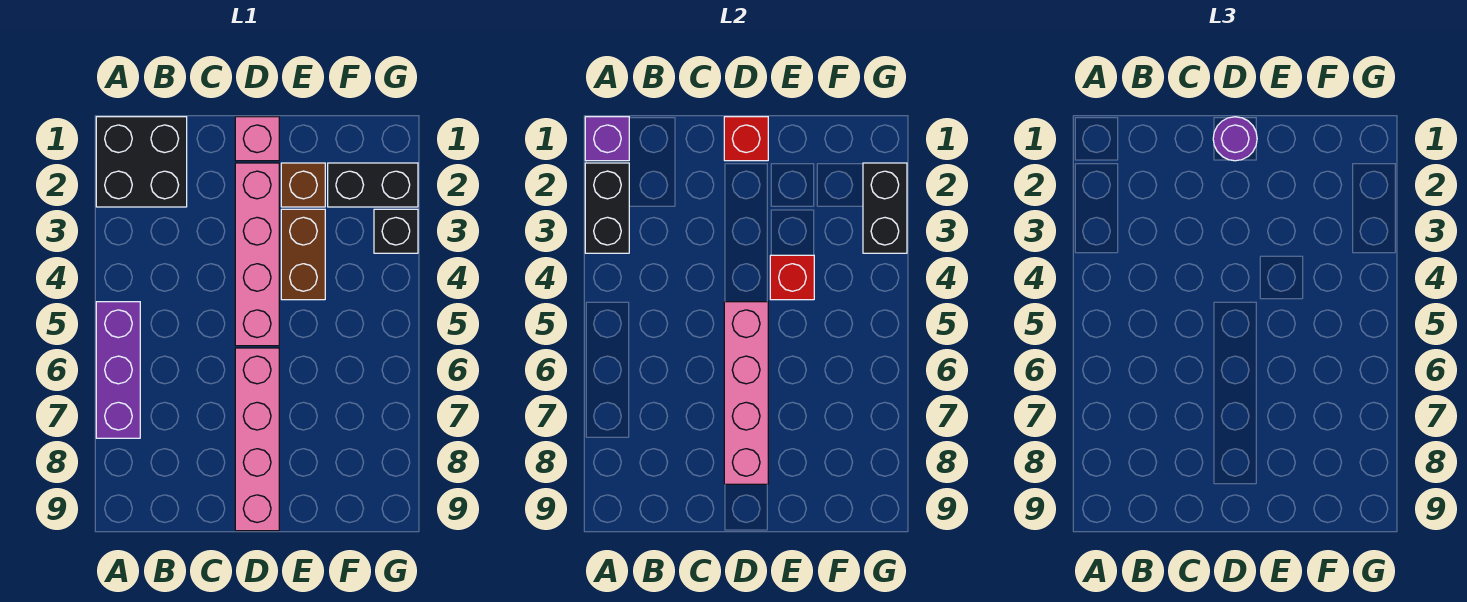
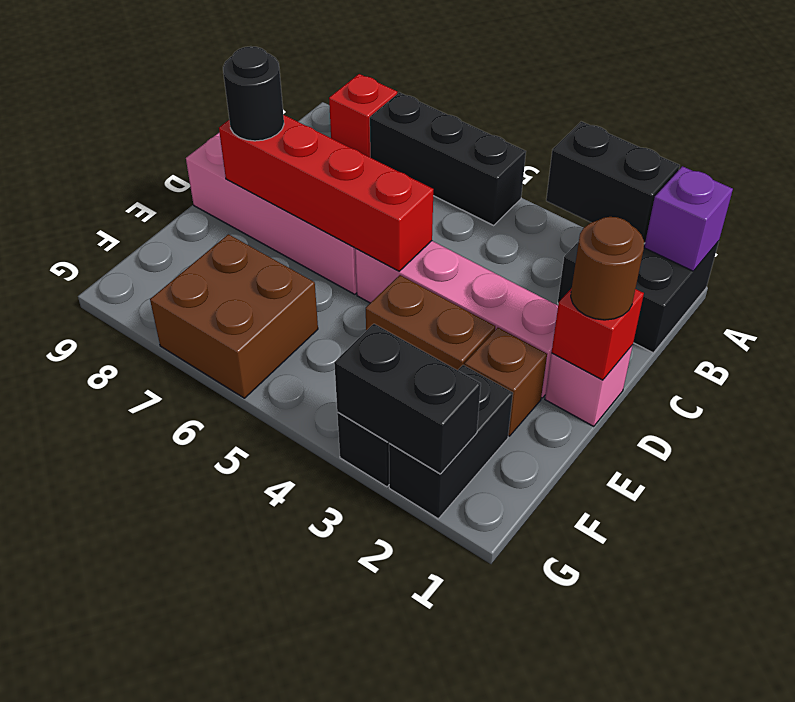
purple brick A5:A7 level 1 -> black brick A5:A7 level 1
purple round brick D1 level 3 -> brown round brick D1 level 3
pink brick D5:D8 level 2 -> red brick D5:D8 level 2
none -> black round brick D8 level 3
red brick E4 level 2 -> red brick A8 level 1
none -> brown brick F6:G7 level 1

